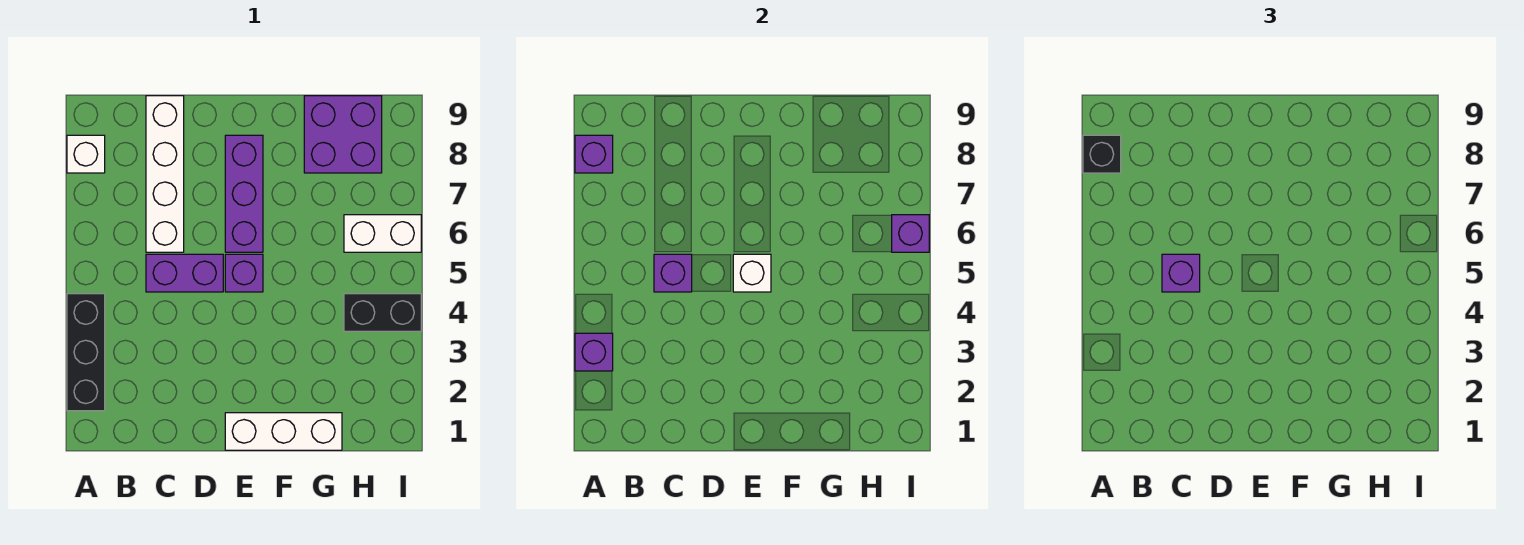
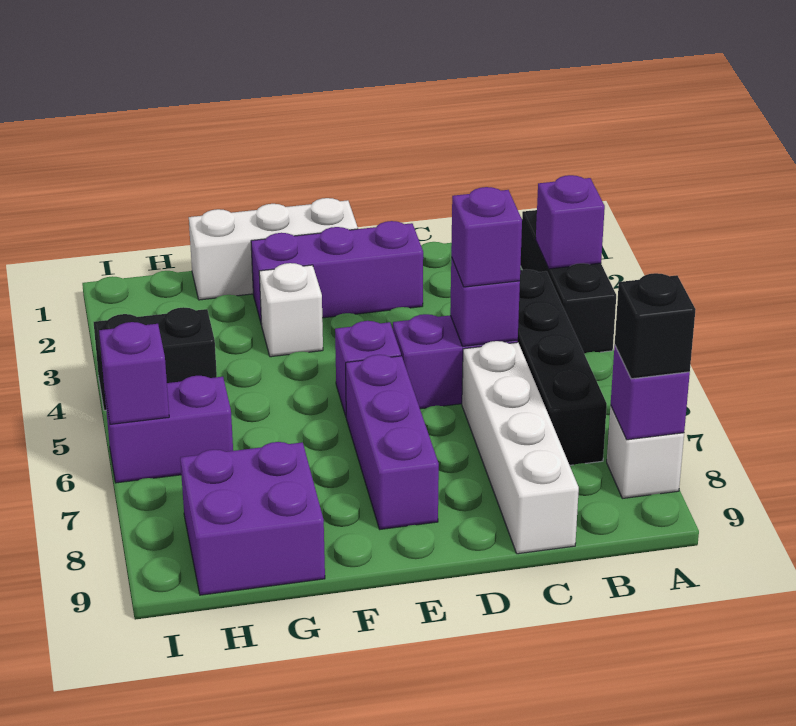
none -> black brick B4:B7 level 1
none -> purple brick D2:F2 level 1
white brick E5 level 2 -> white brick F3 level 1
white brick H6:I6 level 1 -> purple brick H6:I6 level 1

